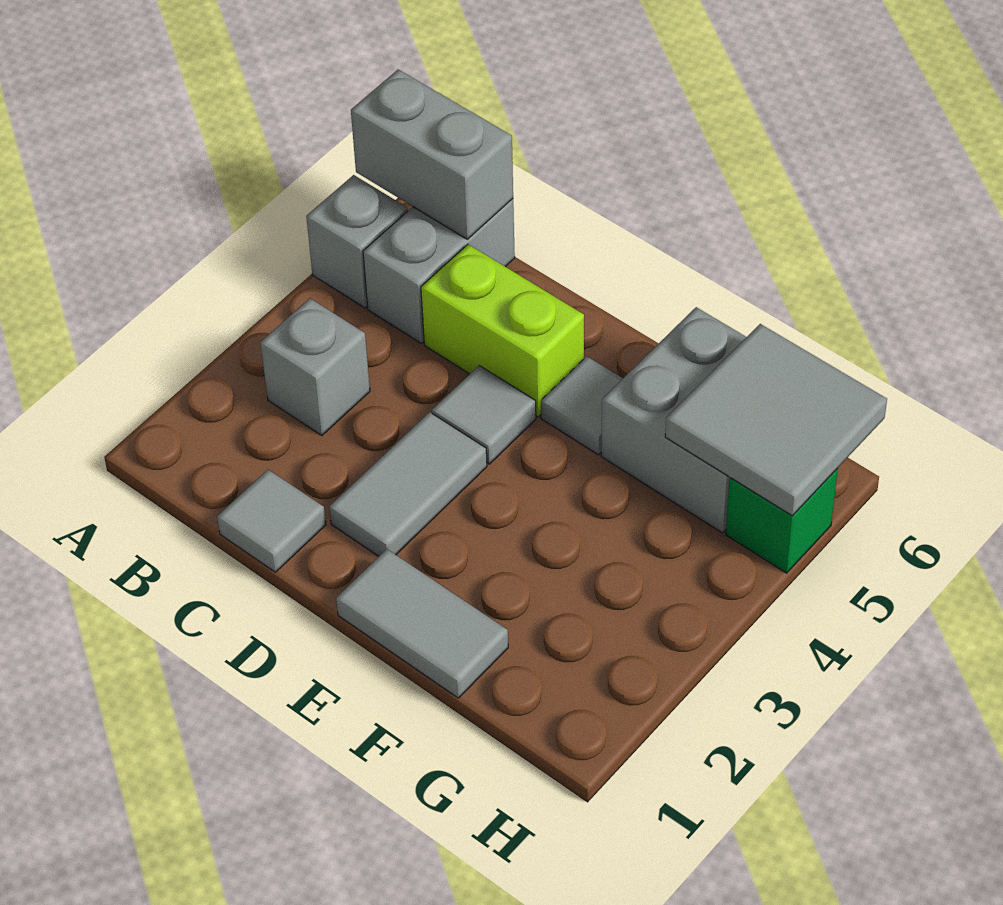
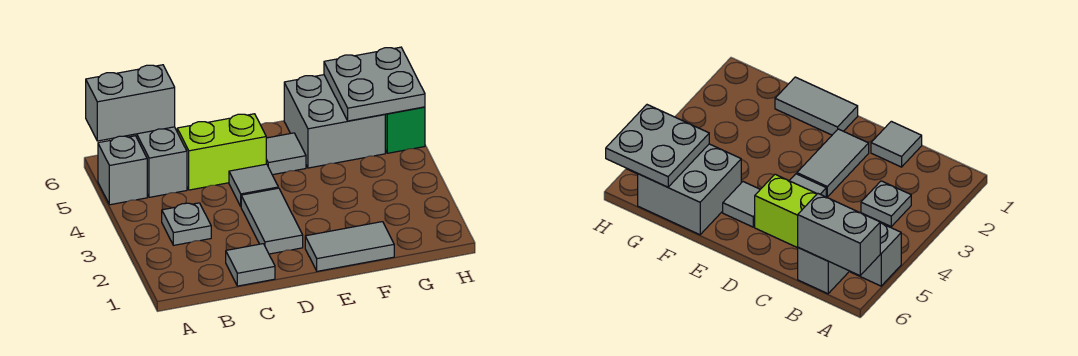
grey brick B3 level 1 -> grey plate B3 level 1
grey tile G5:H6 level 2 -> grey plate G5:H6 level 2

